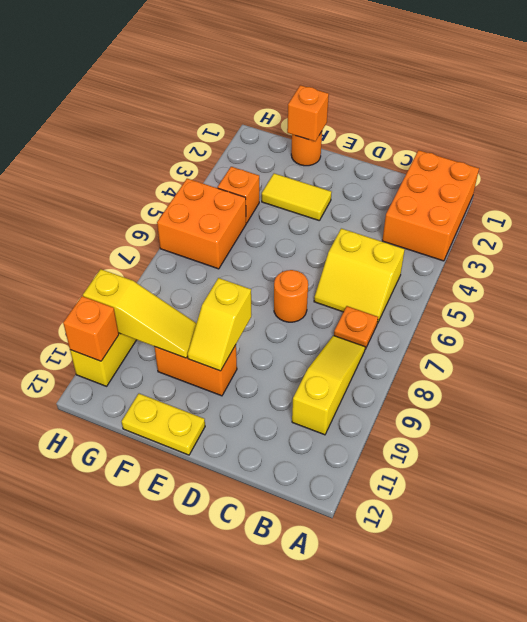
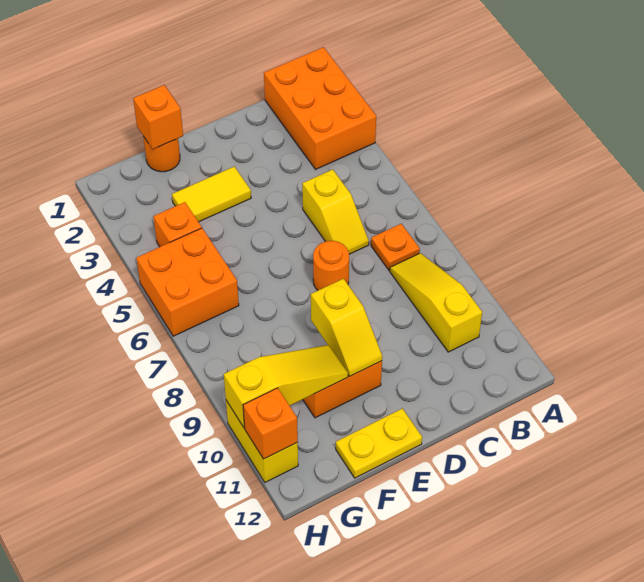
yellow slope B5:C6 level 1 top 5 -> yellow slope C5:C6 level 1 top 5

